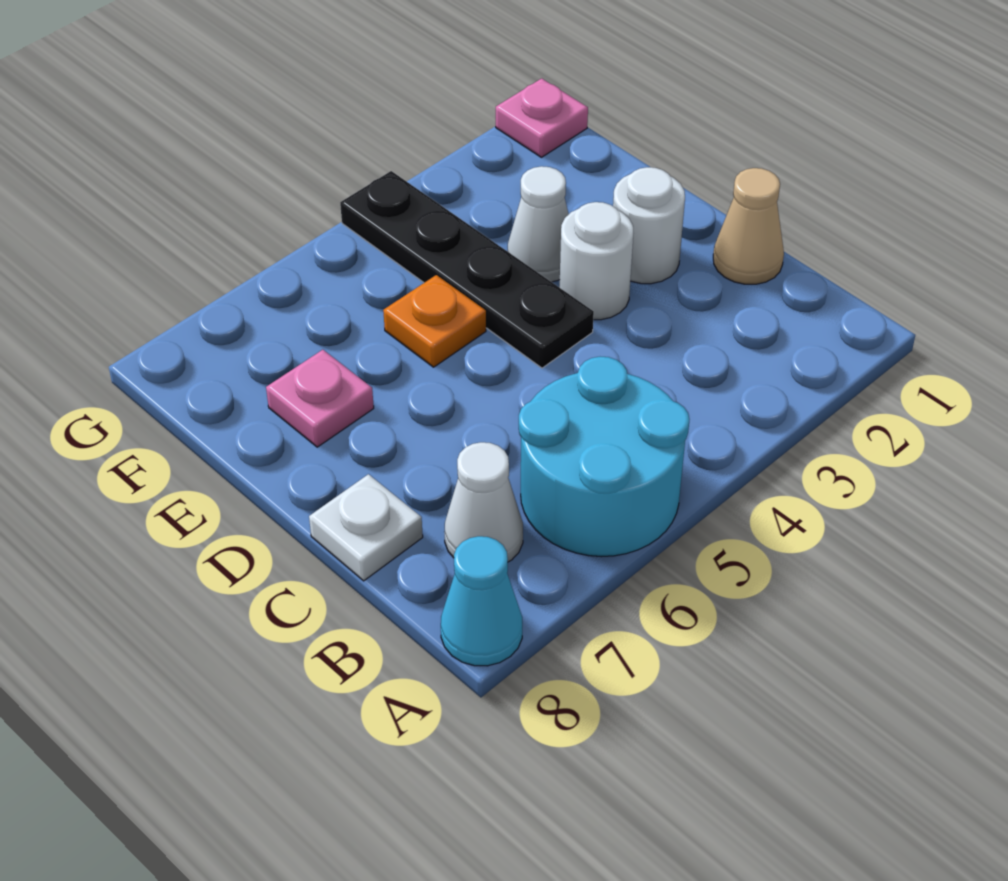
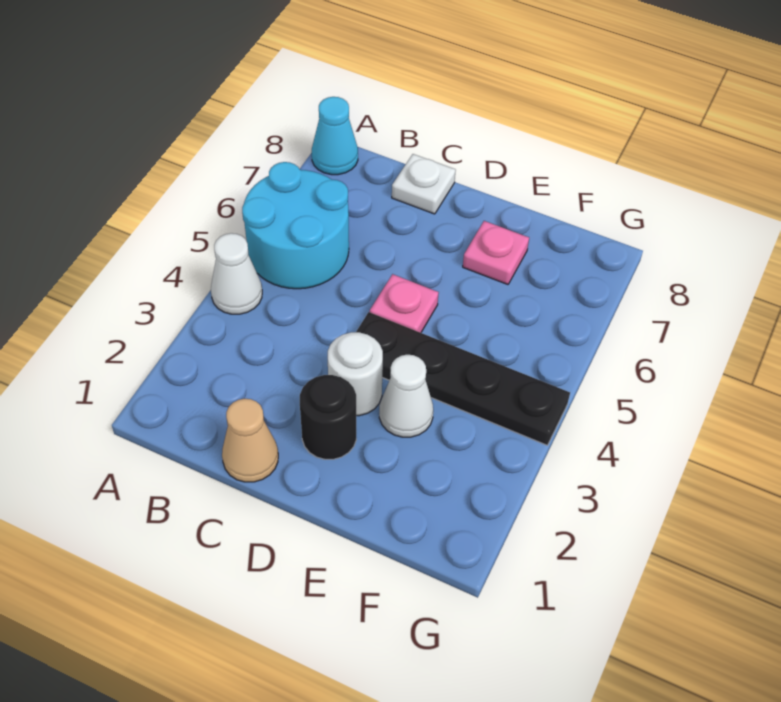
white cone B7 level 1 -> white cone A4 level 1
white round brick D2 level 1 -> black round brick D2 level 1
orange plate E5 level 1 -> none
pink plate G1 level 1 -> pink plate D5 level 1

